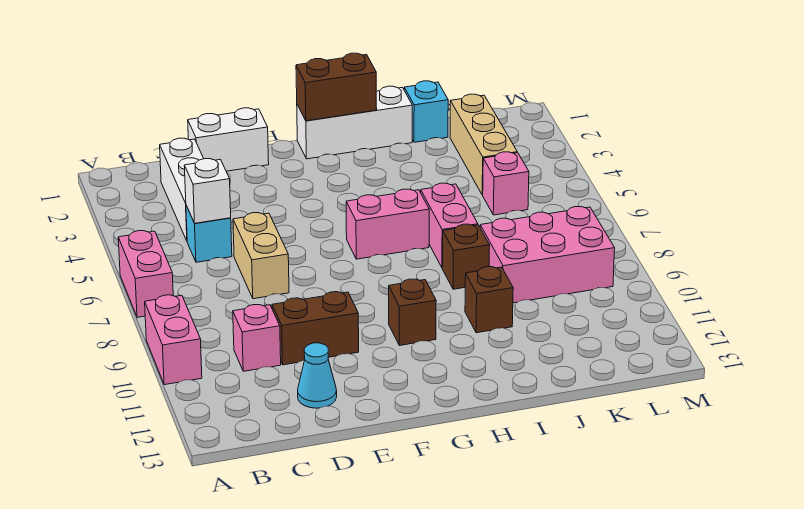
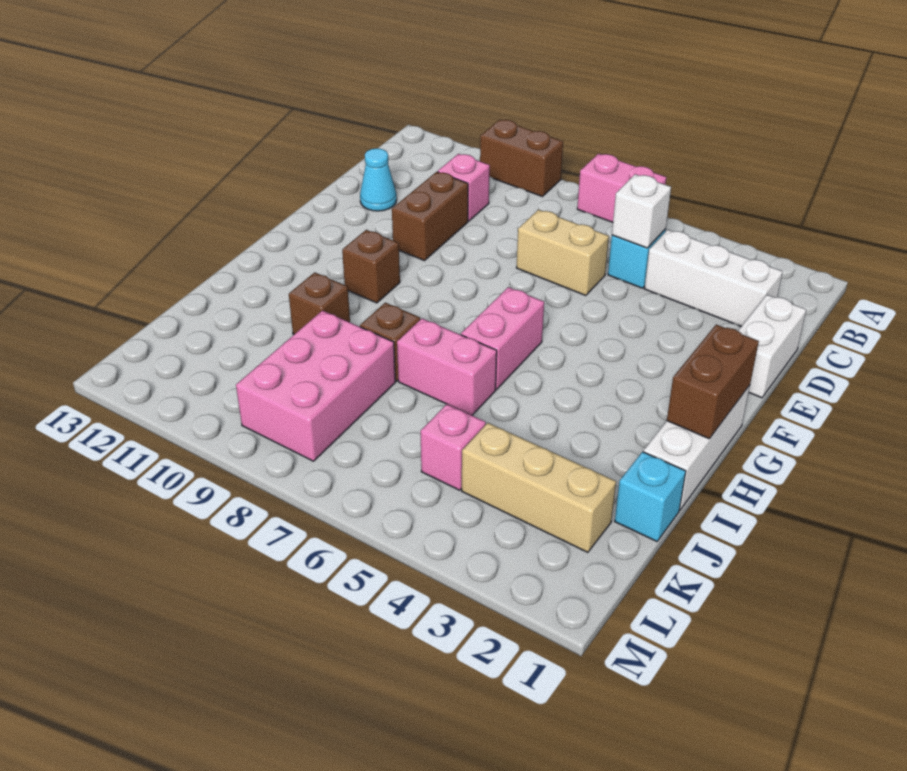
pink brick A9:A10 level 1 -> brown brick A9:A10 level 1

